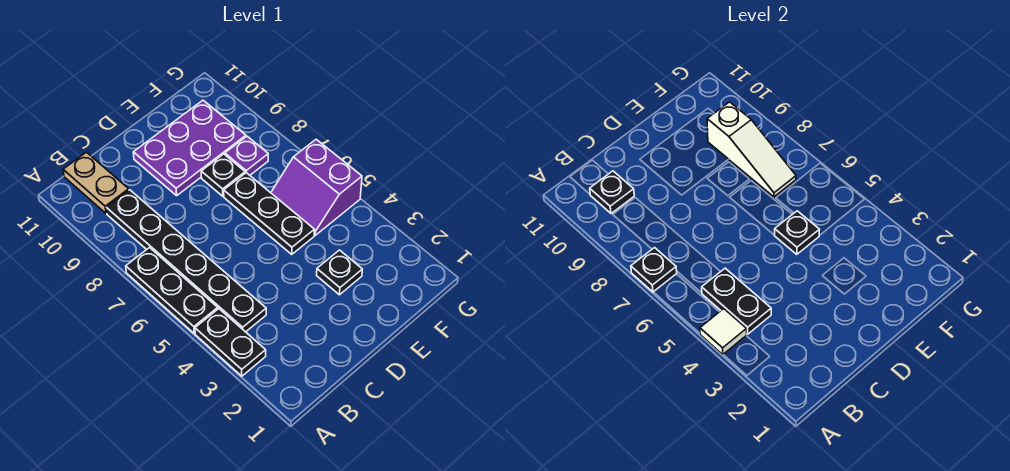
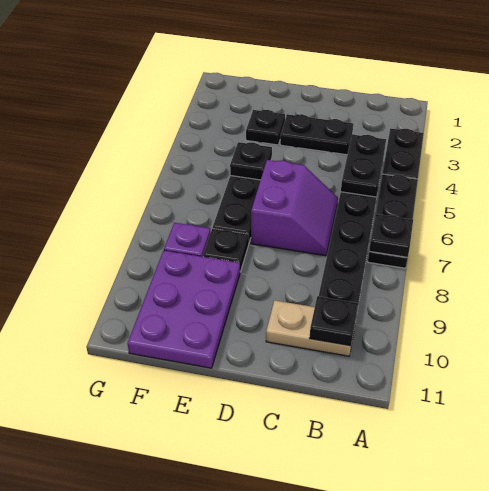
white tile A4 level 2 -> none
tan plate B10:B11 level 1 -> tan plate B10:C10 level 1
none -> black plate C3:D3 level 1
purple plate D9:F10 level 1 -> purple plate E9:F11 level 1
purple slope F5:G6 level 1 top G -> purple slope C6:D7 level 1 top D
white slope F7:F9 level 2 top 9 -> none

